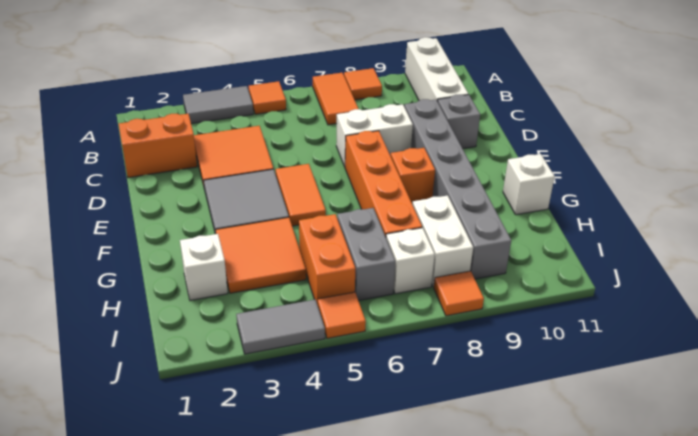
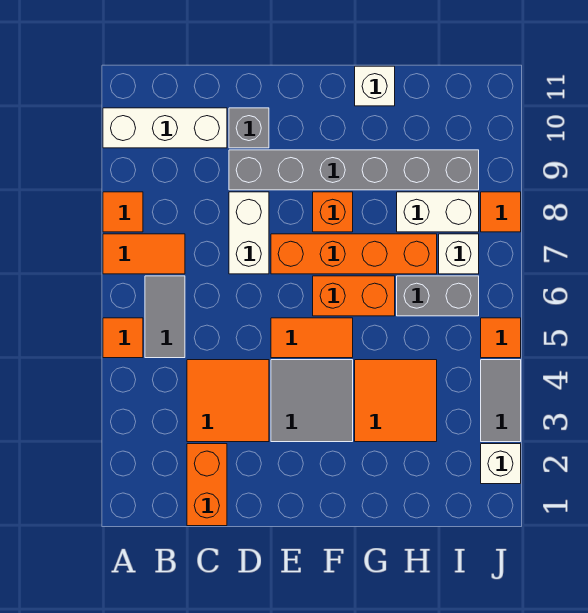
grey tile A3:A4 level 1 -> grey tile B5:B6 level 1
white brick H2 level 1 -> white brick J2 level 1
orange brick H5:I5 level 1 -> orange brick F6:G6 level 1

